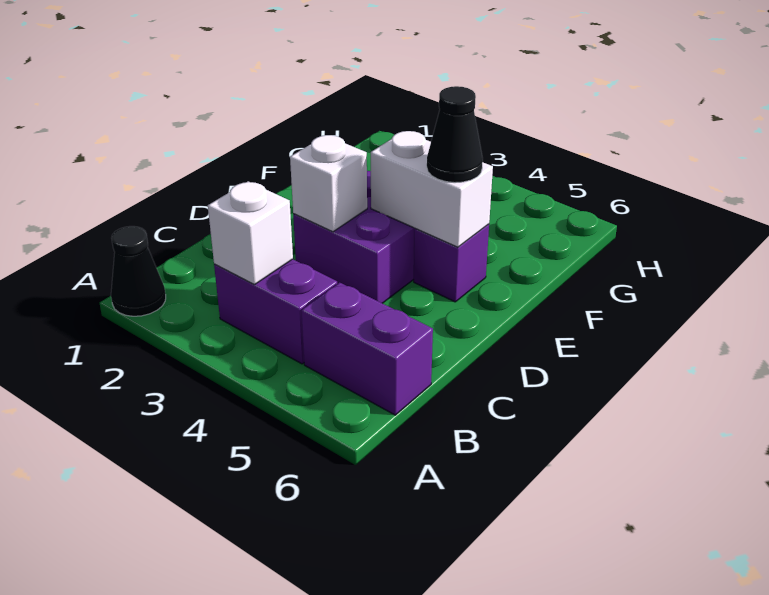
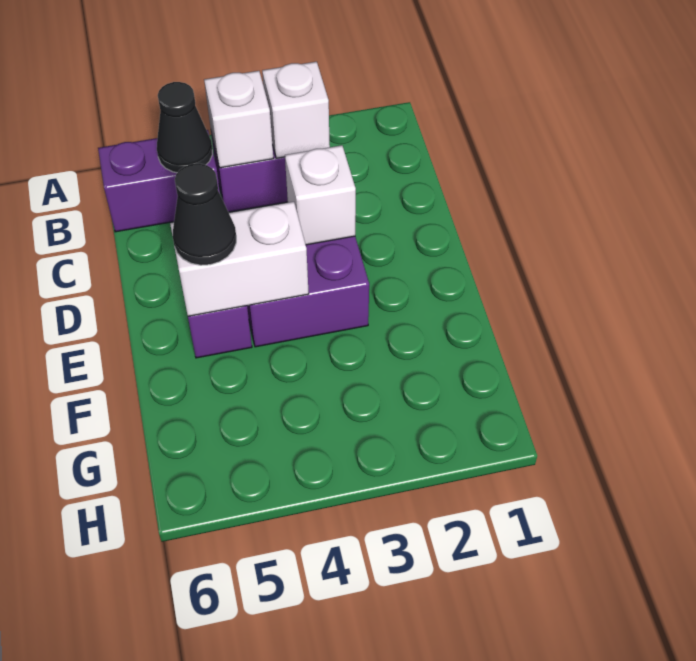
black cone A1 level 1 -> black cone B5 level 2
none -> white brick B4 level 2

